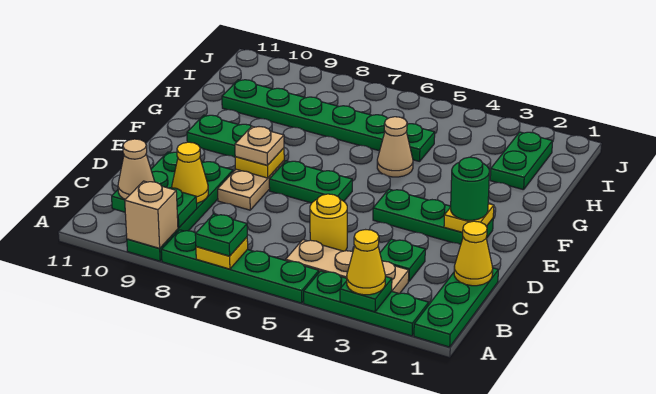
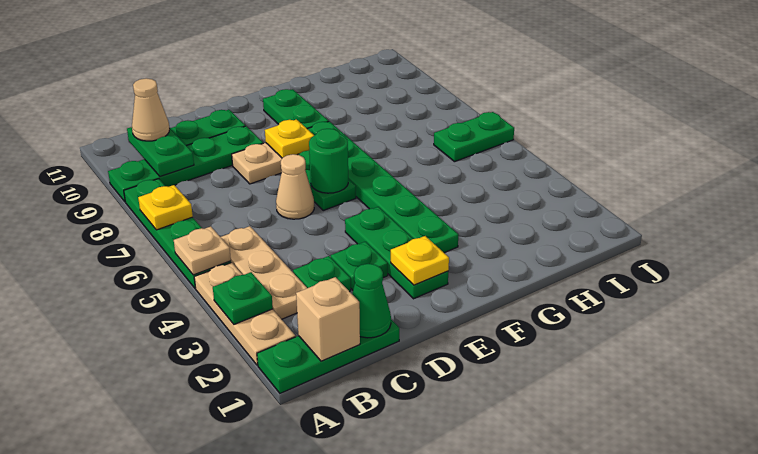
green plate A2:A4 level 1 -> tan plate A2:A4 level 1
yellow cone A3 level 3 -> none
green plate A7 level 3 -> green plate D3 level 1
tan brick A9 level 2 -> tan brick B1 level 2
yellow cone C1 level 2 -> green cone C1 level 2
yellow round brick C5 level 1 -> none
yellow cone C9 level 2 -> none
green round brick E2 level 3 -> green round brick E6 level 2
tan plate E8 level 3 -> tan plate A5 level 2
tan cone G5 level 1 -> tan cone D6 level 1
green plate H2:I2 level 1 -> green plate I6:J6 level 1
green plate H5:H10 level 1 -> green plate F3:F8 level 1

